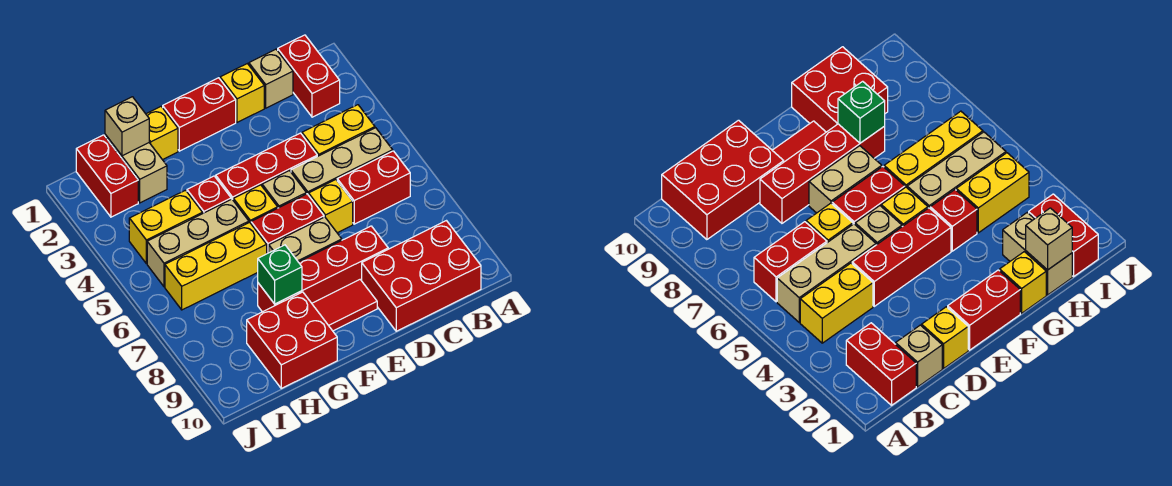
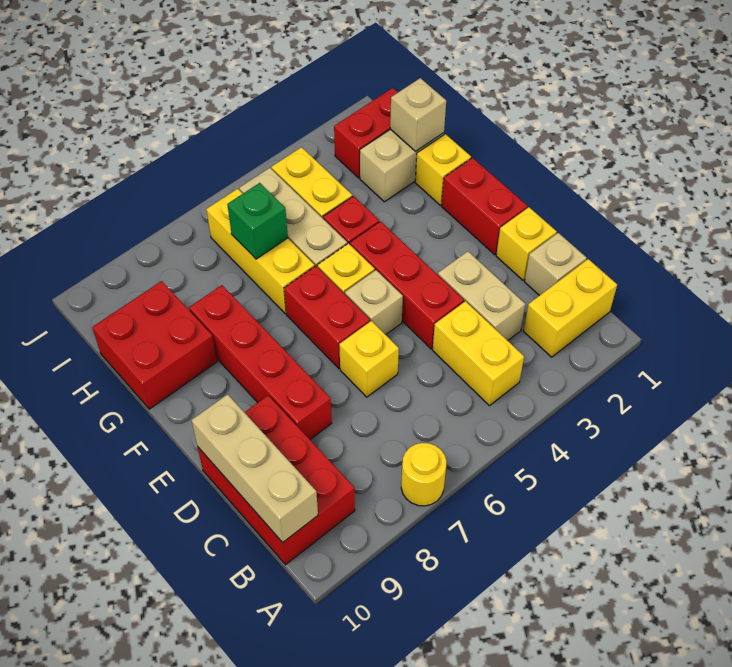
none -> yellow round brick A7 level 1
red brick B1:B2 level 1 -> yellow brick B1:B2 level 1
tan brick B5:D5 level 1 -> tan brick B10:D10 level 2
red brick B6:C6 level 1 -> none
tan brick E7:F7 level 1 -> tan brick C3:D3 level 1
red tile E9:F9 level 1 -> none
green brick G8 level 2 -> green brick H6 level 2

